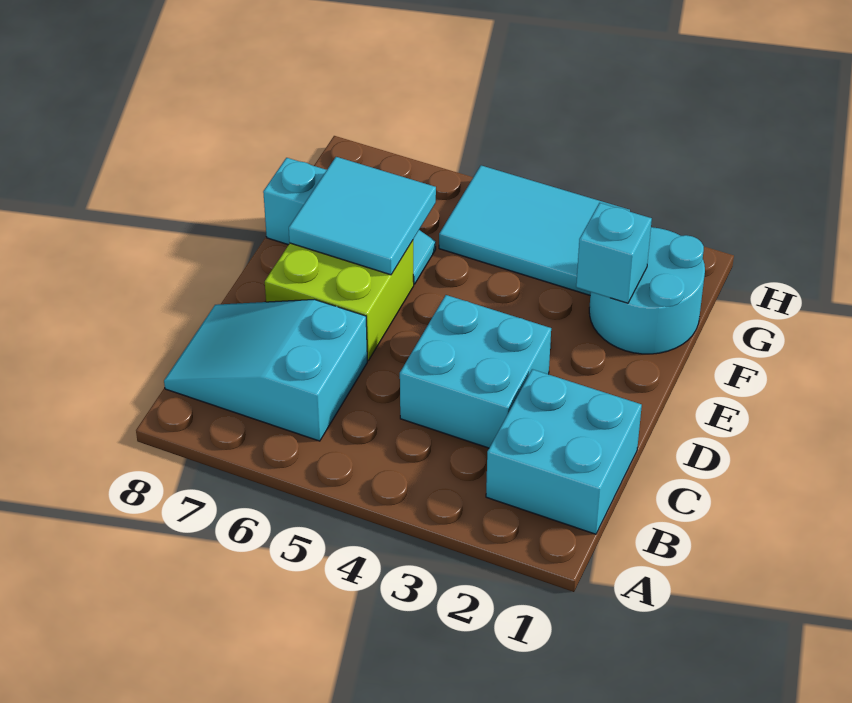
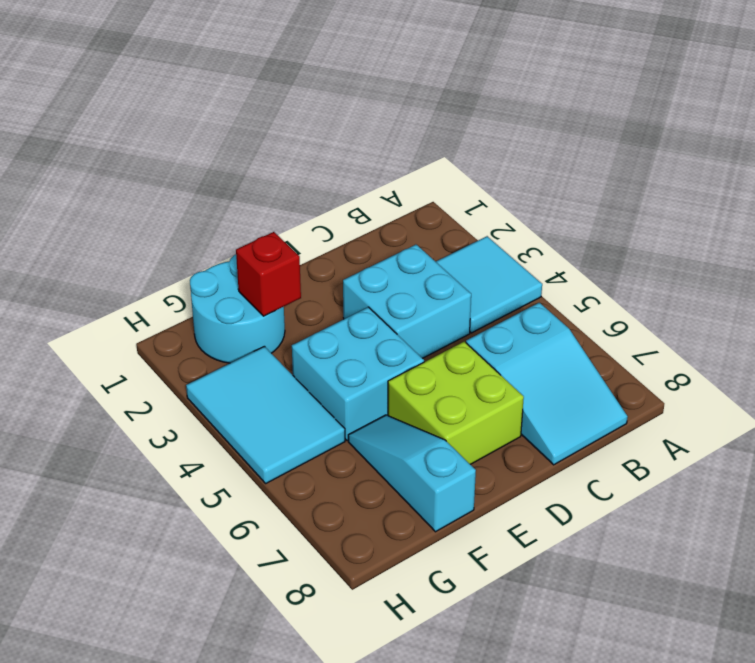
cyan brick B1:C2 level 1 -> cyan brick E4:F5 level 1
cyan tile E6:F7 level 2 -> cyan tile A3:B4 level 1
cyan brick F2 level 2 -> red brick F2 level 2

